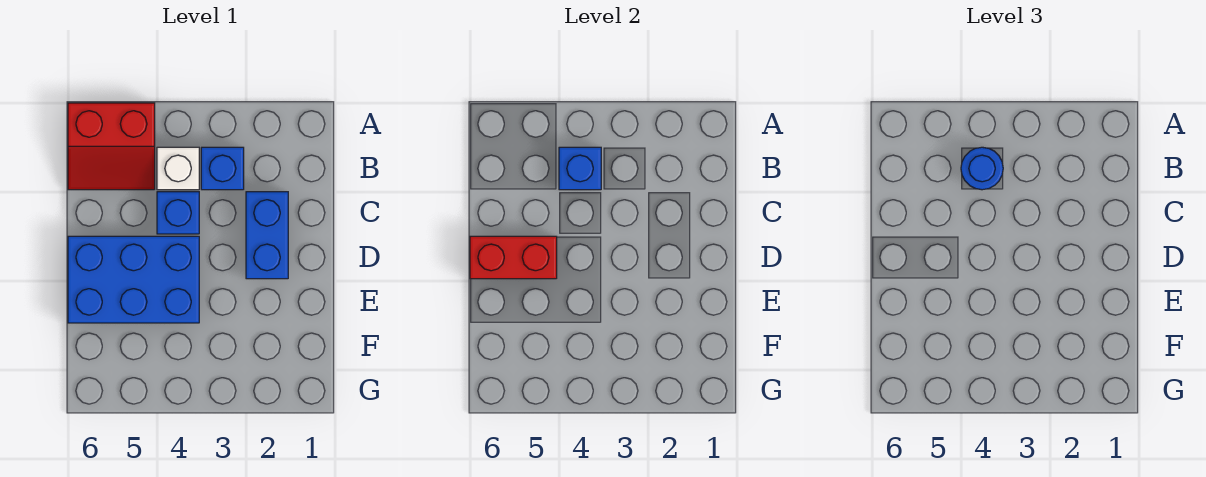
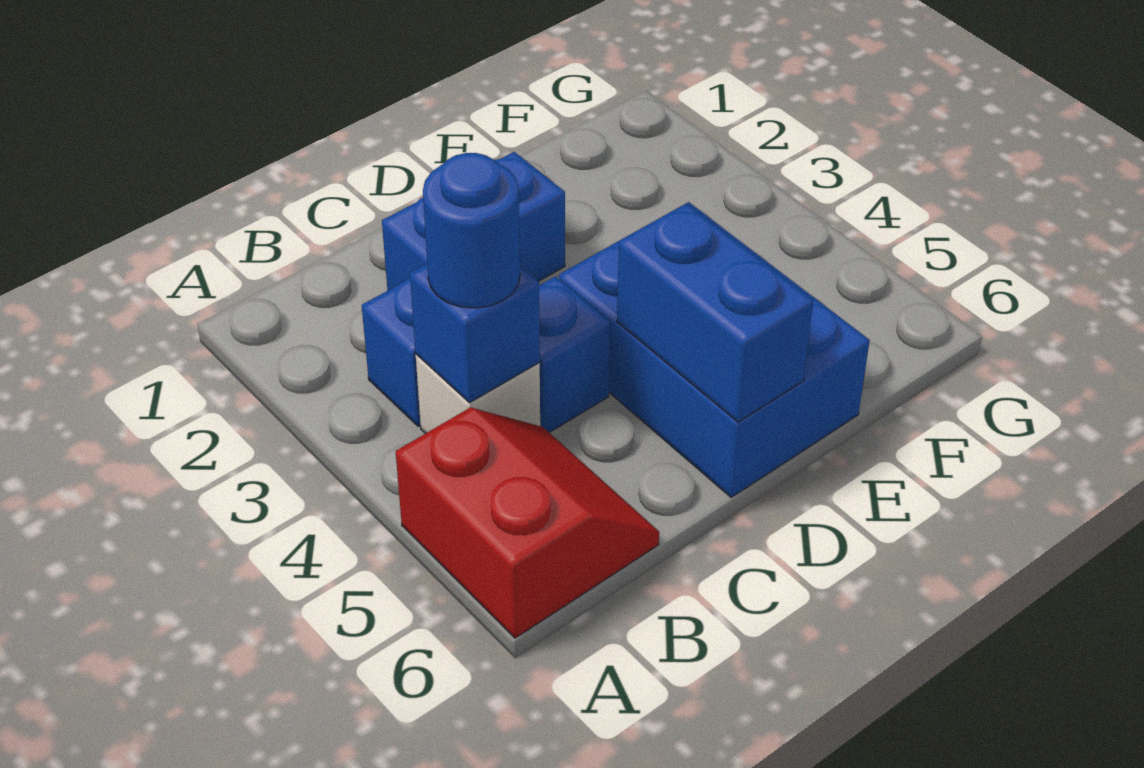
red brick D5:D6 level 2 -> blue brick D5:D6 level 2

